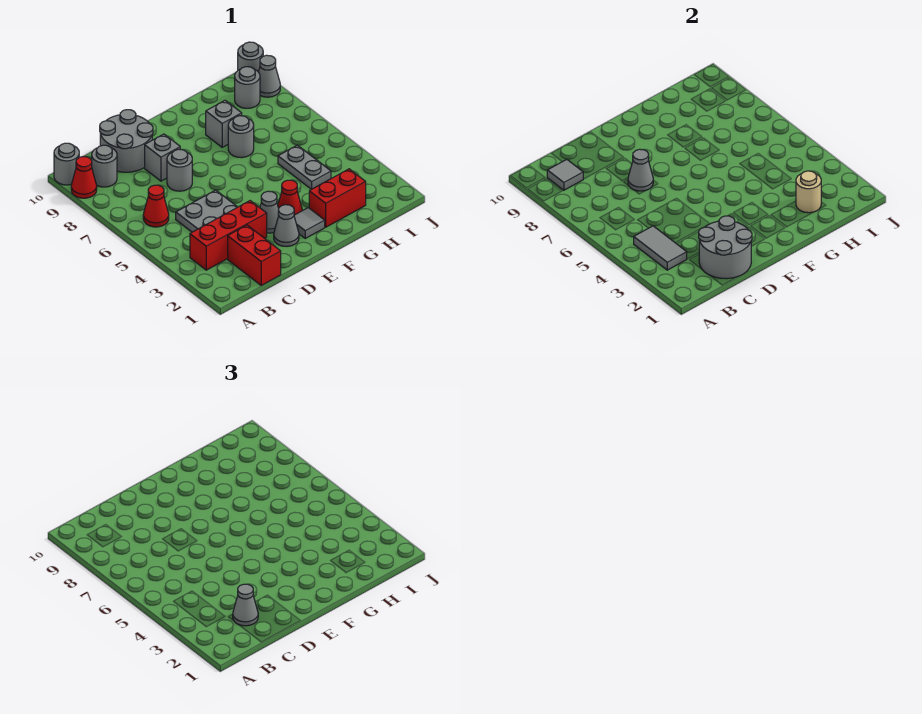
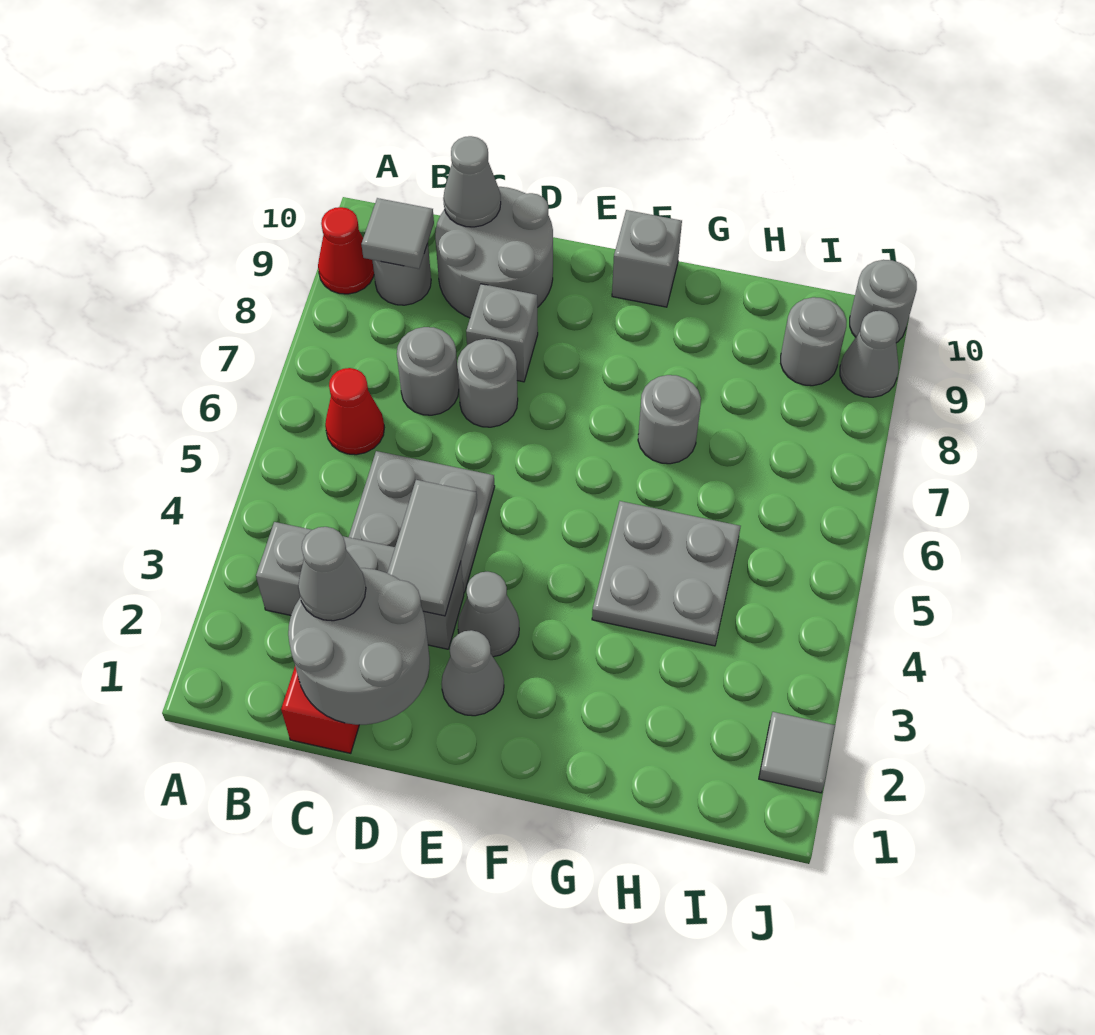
grey round brick A10 level 1 -> grey round brick C7 level 1
red brick B3:D3 level 1 -> grey brick B3:D3 level 1
grey tile B3:B4 level 2 -> grey tile D3:D4 level 2
grey cone D7 level 2 -> grey cone C10 level 2
grey tile F2 level 1 -> grey tile J2 level 1
red cone F3 level 1 -> none
red brick G2:H2 level 1 -> none
grey brick G8 level 1 -> grey brick F10 level 1
tan round brick H2 level 2 -> none
grey plate H4:H5 level 1 -> grey plate G4:H5 level 1

